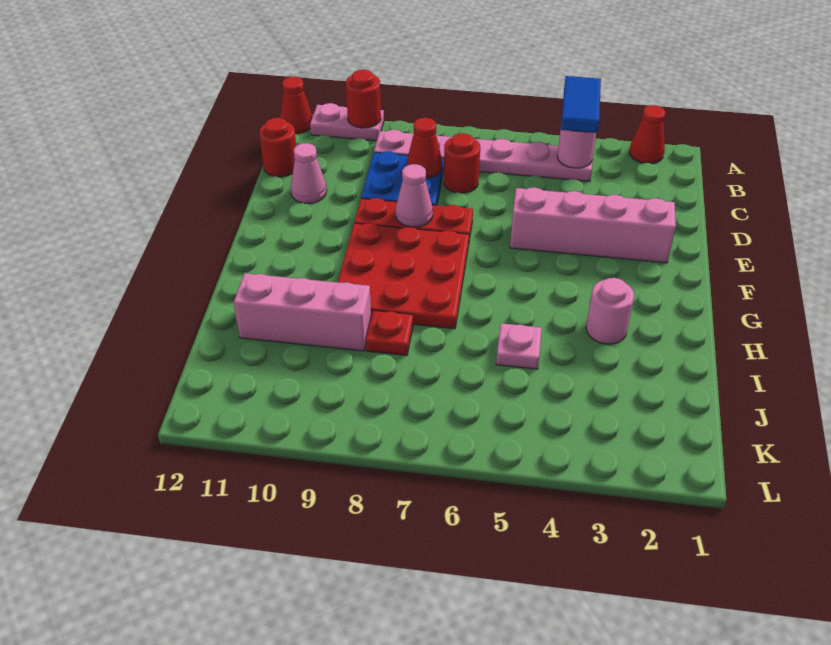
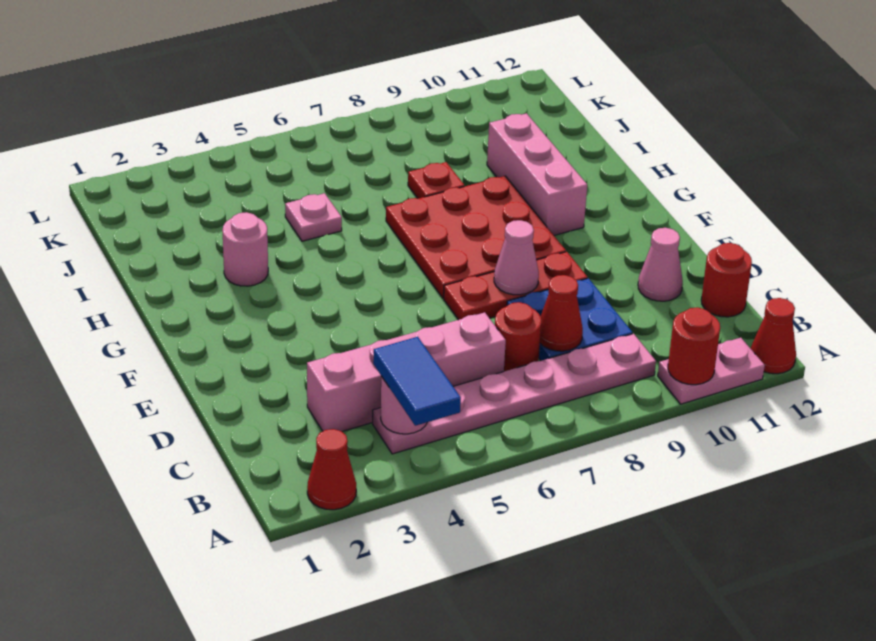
pink brick E2:E5 level 1 -> pink brick C3:C6 level 1
pink brick I9:I11 level 1 -> pink brick G10:I10 level 1

